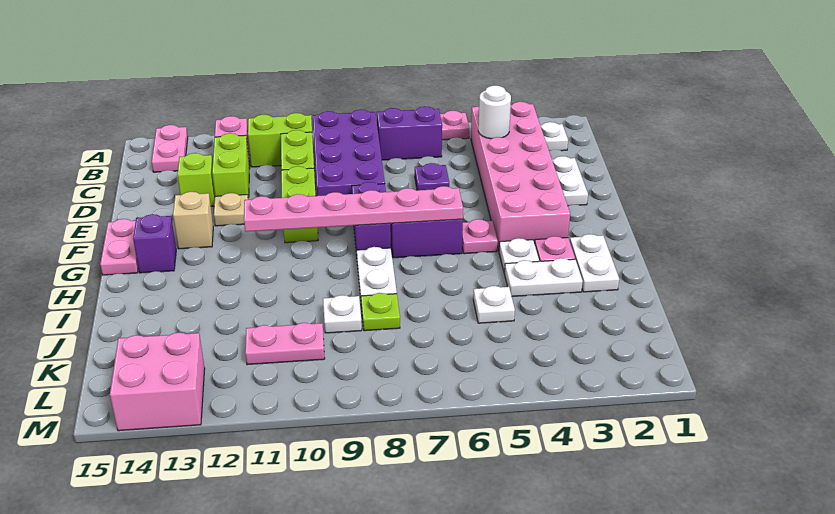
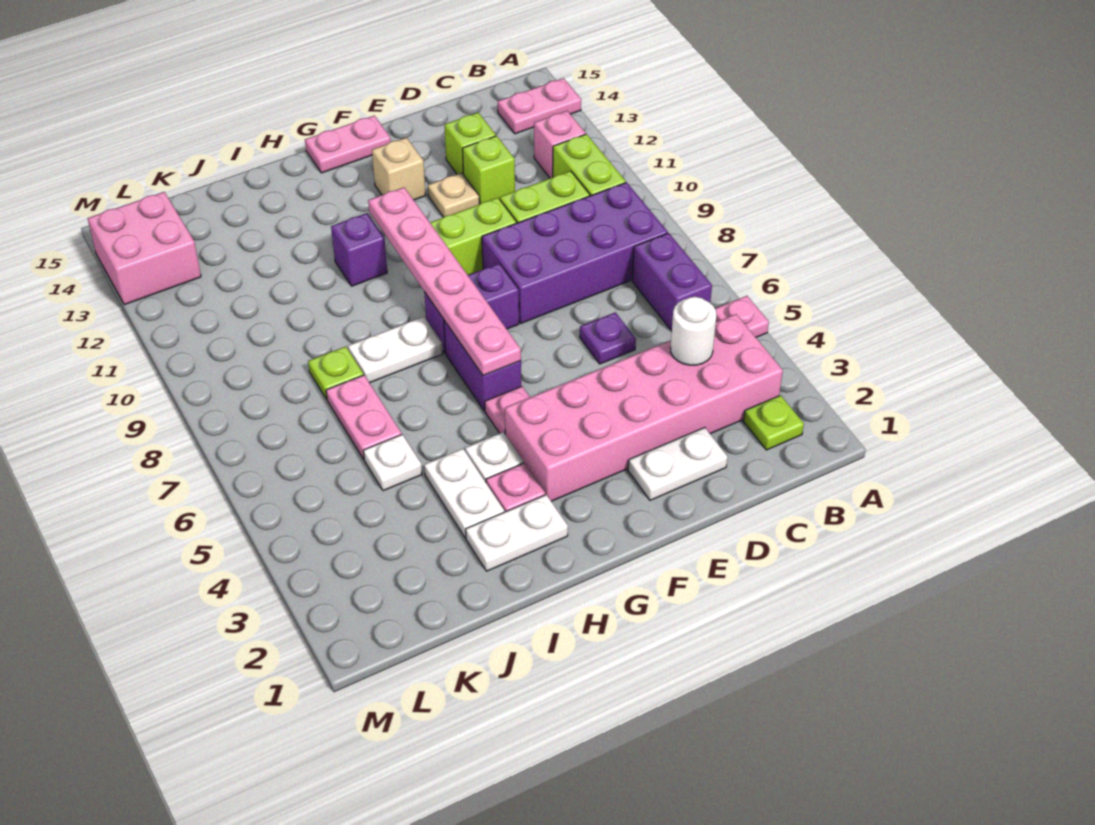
white plate B2 level 1 -> lime plate B2 level 1
lime brick C12:D12 level 1 -> lime brick D12 level 1
purple brick G14 level 1 -> purple brick H11 level 1
white plate J9 level 1 -> none
pink plate K10:K11 level 1 -> pink plate J6:J7 level 1

